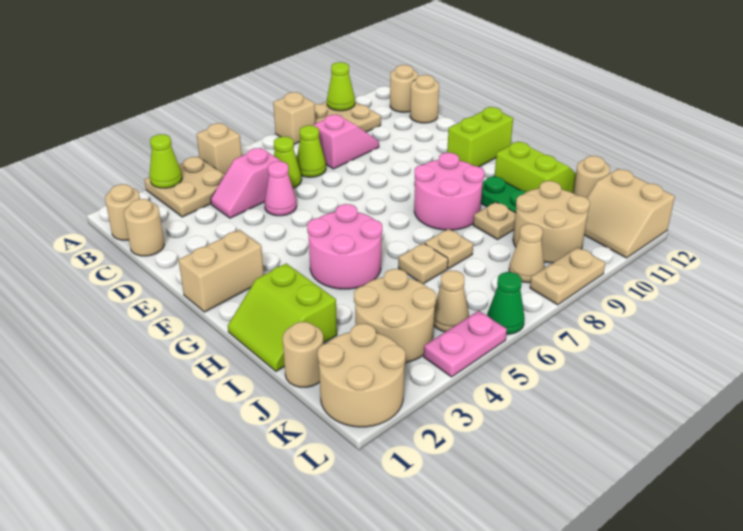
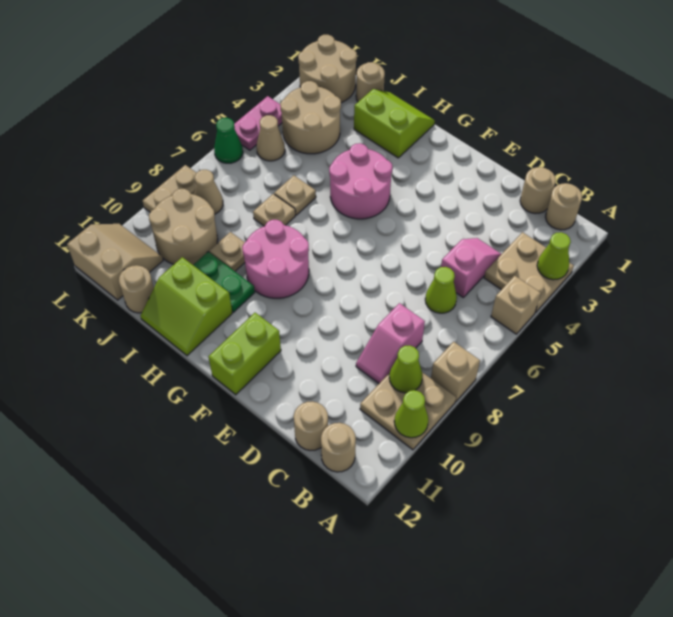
lime cone C7 level 1 -> lime cone B9 level 2
pink cone D5 level 1 -> none
tan brick F1:F2 level 1 -> none

